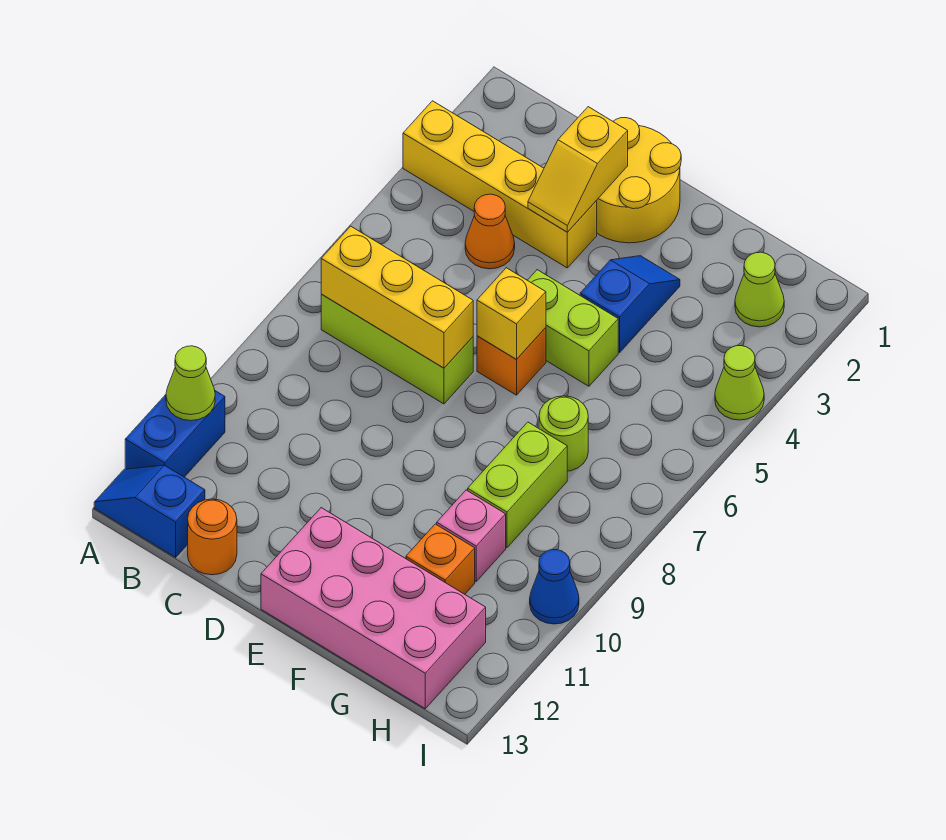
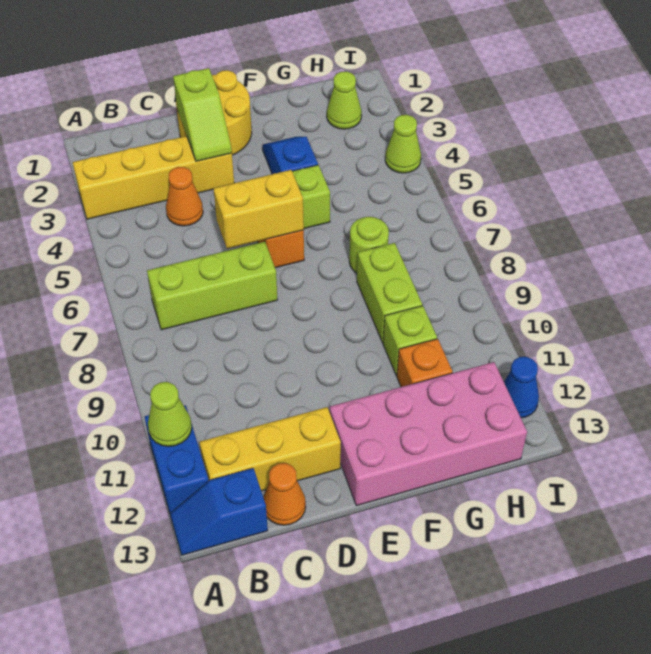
yellow brick B7:D7 level 2 -> yellow brick B12:D12 level 1
orange round brick C13 level 1 -> orange cone C13 level 1
yellow slope D2:D3 level 2 top 2 -> lime slope D2:D3 level 2 top 2
yellow brick E6 level 2 -> yellow brick D6:E6 level 2
pink brick G10 level 1 -> lime brick G10 level 1
blue cone I10 level 1 -> blue cone I12 level 1

